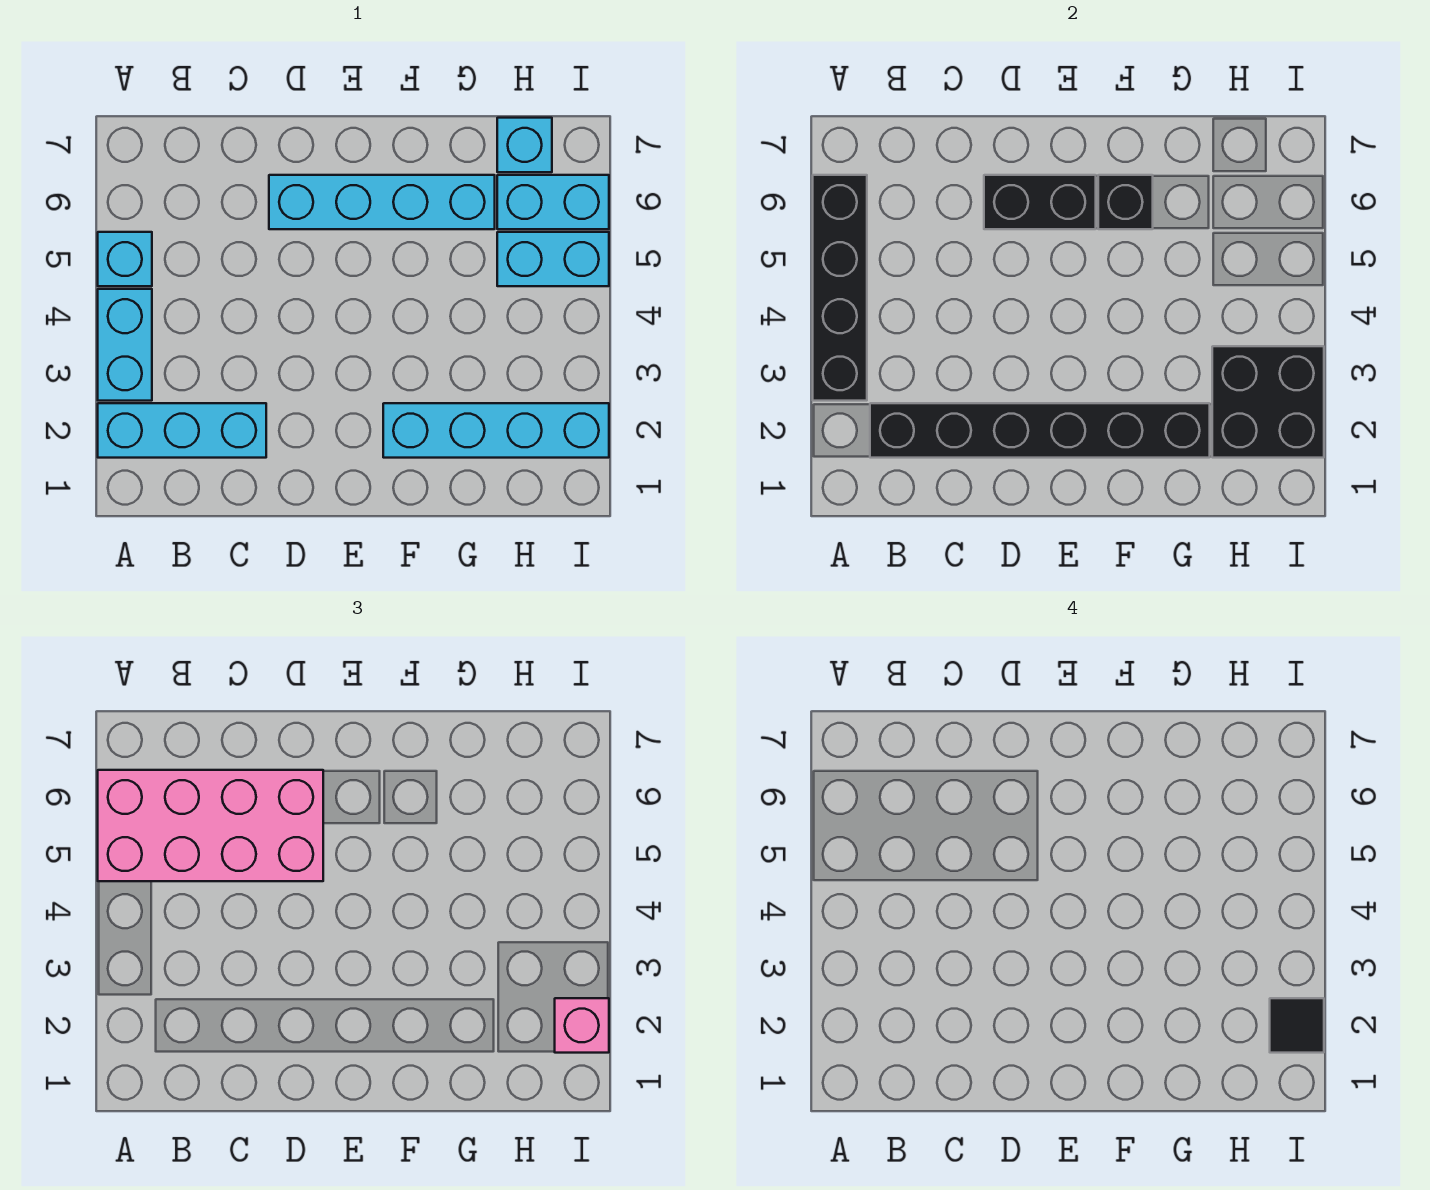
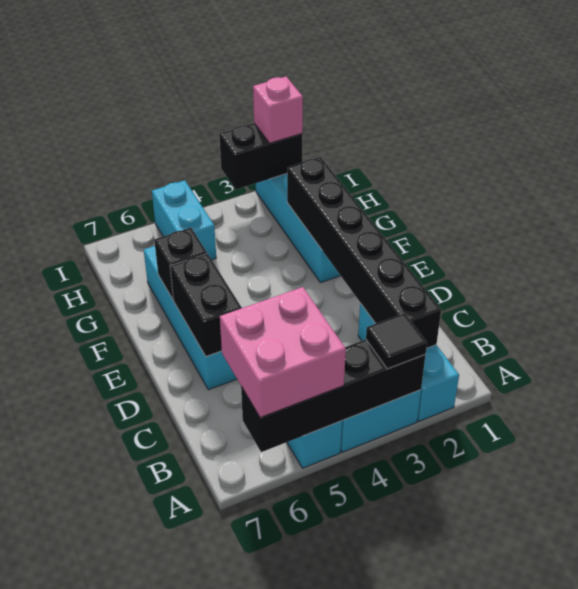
pink brick A5:D6 level 3 -> pink brick A5:B6 level 3
black brick H2:I3 level 2 -> black brick I2:I3 level 2
cyan brick H6:I6 level 1 -> none
cyan brick H7 level 1 -> none
black tile I2 level 4 -> black tile A3 level 3

